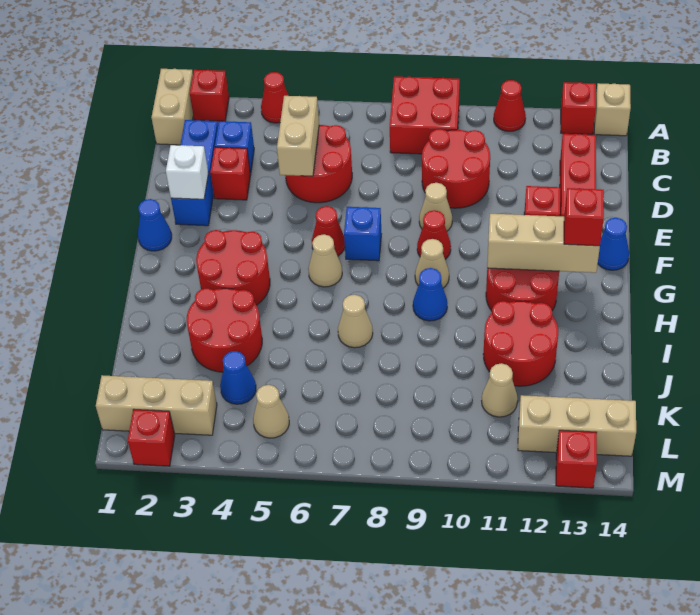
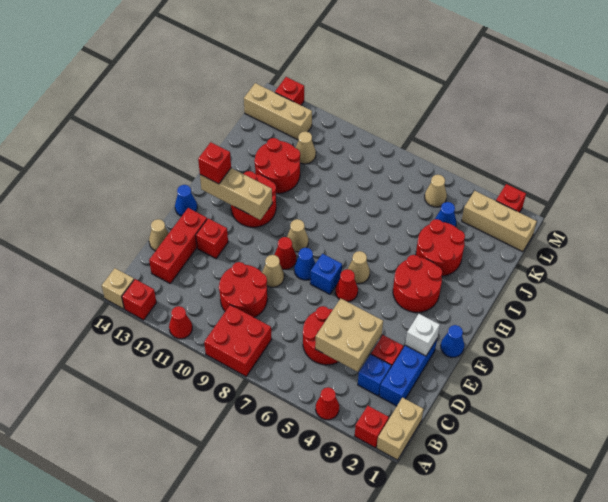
tan brick C5:D5 level 2 -> tan brick C4:D5 level 2
blue cone H9 level 1 -> blue cone F8 level 1
tan cone I7 level 1 -> tan cone D14 level 1

